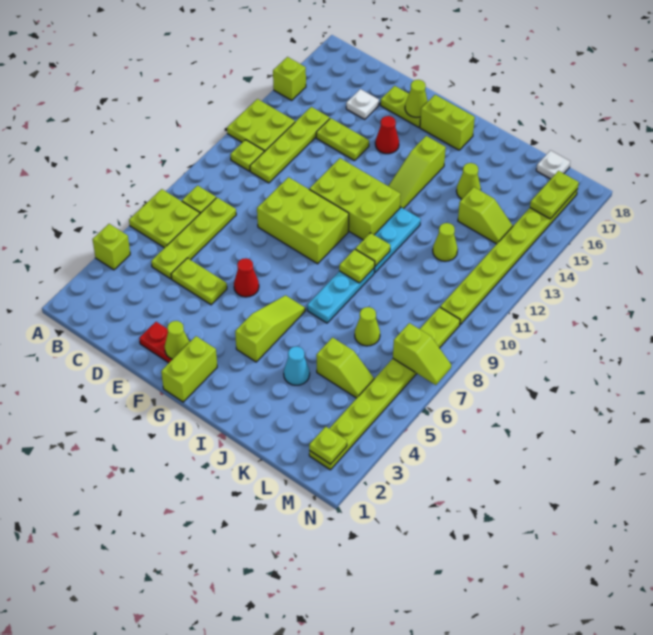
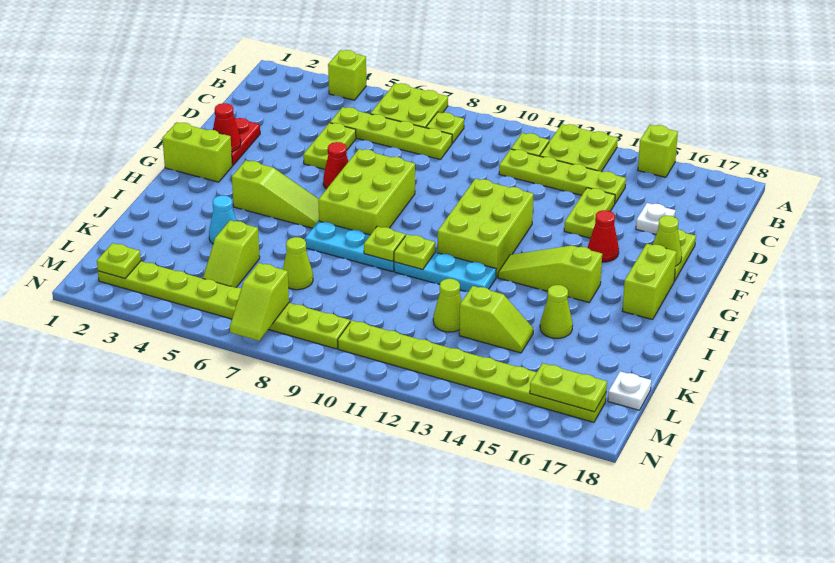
lime brick E9:G10 level 1 -> lime brick F7:H8 level 1
lime cone F2 level 2 -> red cone F2 level 2
lime slope K14:L14 level 1 top K -> lime slope K13:K14 level 1 top 13

